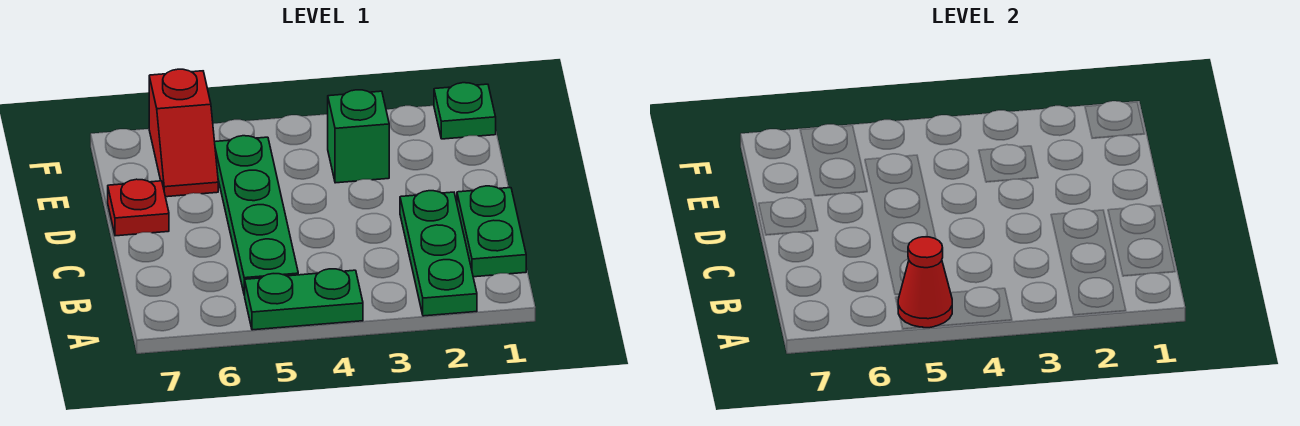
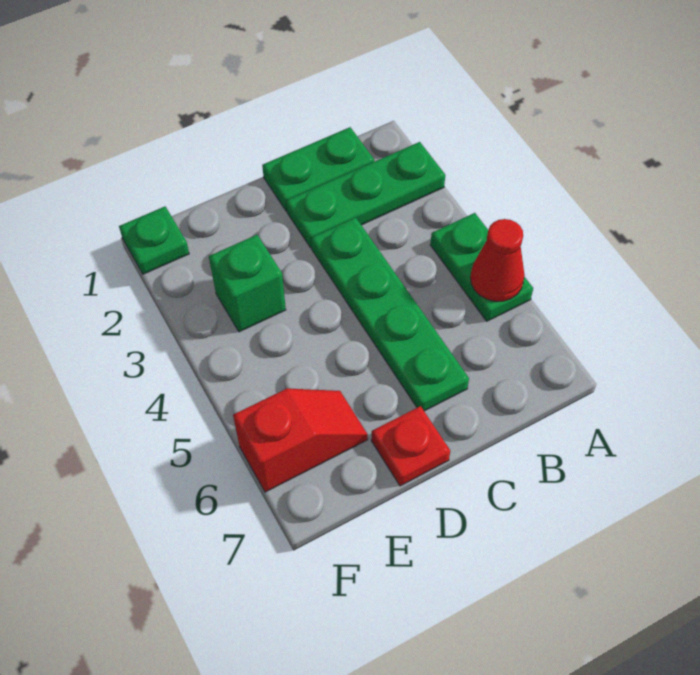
green plate B5:E5 level 1 -> green plate C3:C6 level 1

